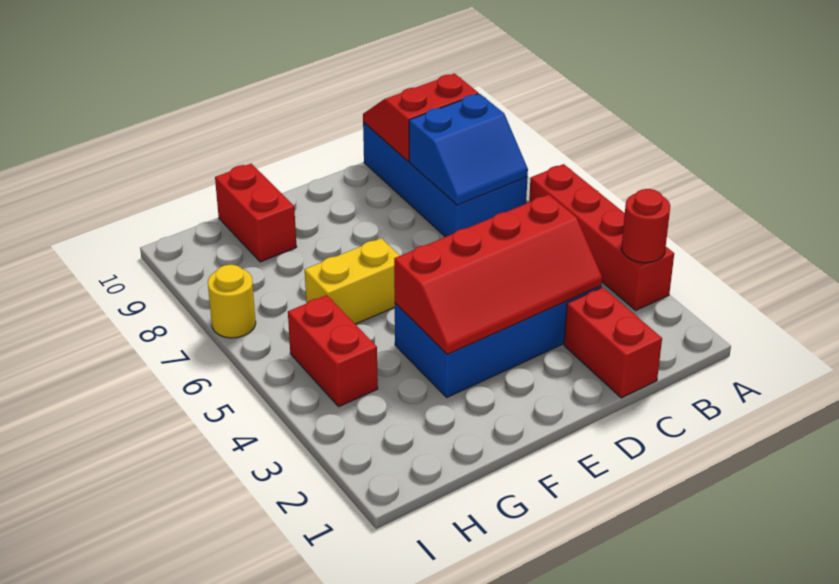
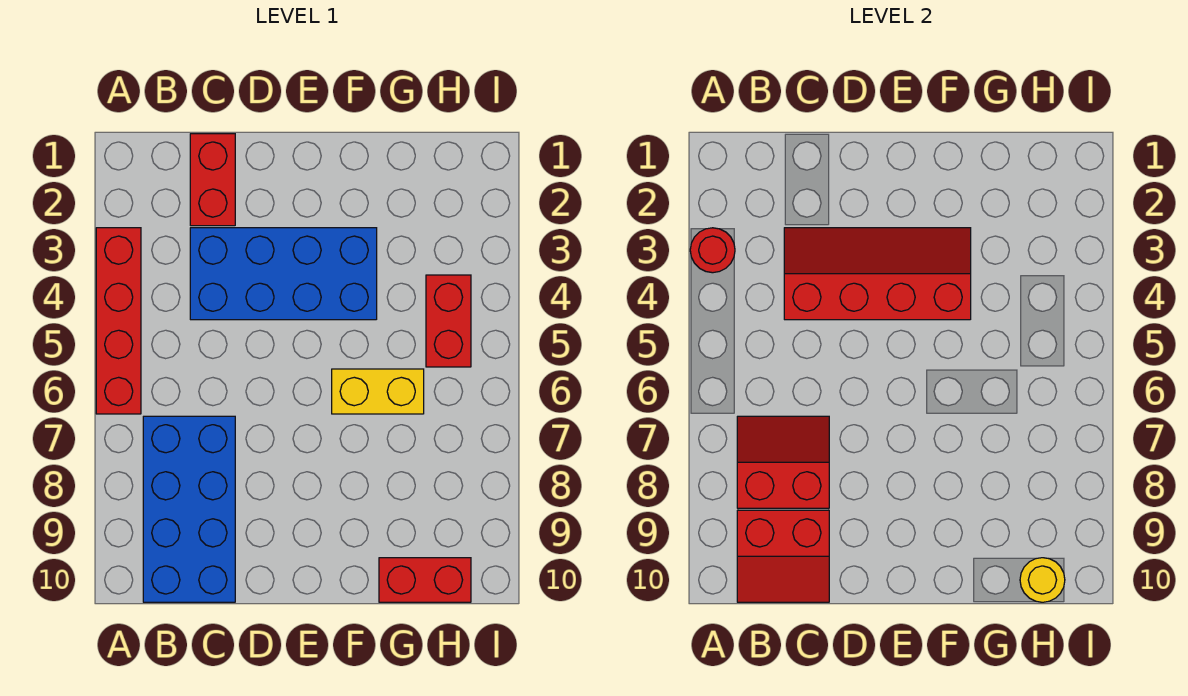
blue slope B7:C8 level 2 top 8 -> red slope B7:C8 level 2 top 8
red brick G9:G10 level 1 -> red brick G10:H10 level 1
yellow round brick I7 level 1 -> yellow round brick H10 level 2

